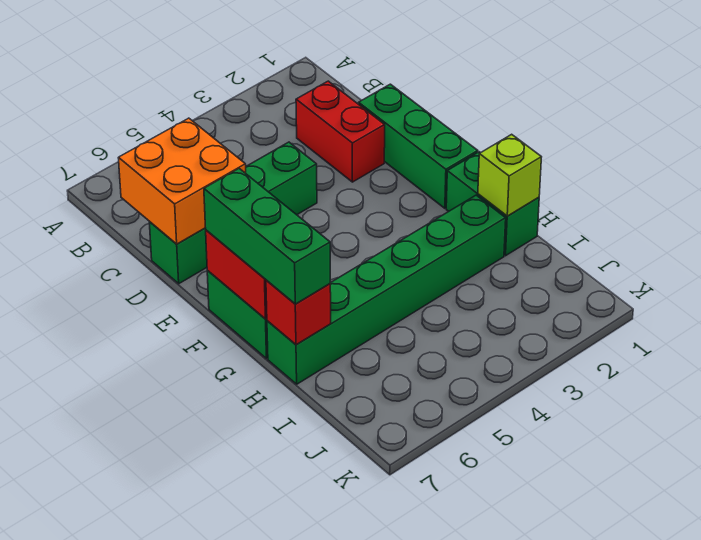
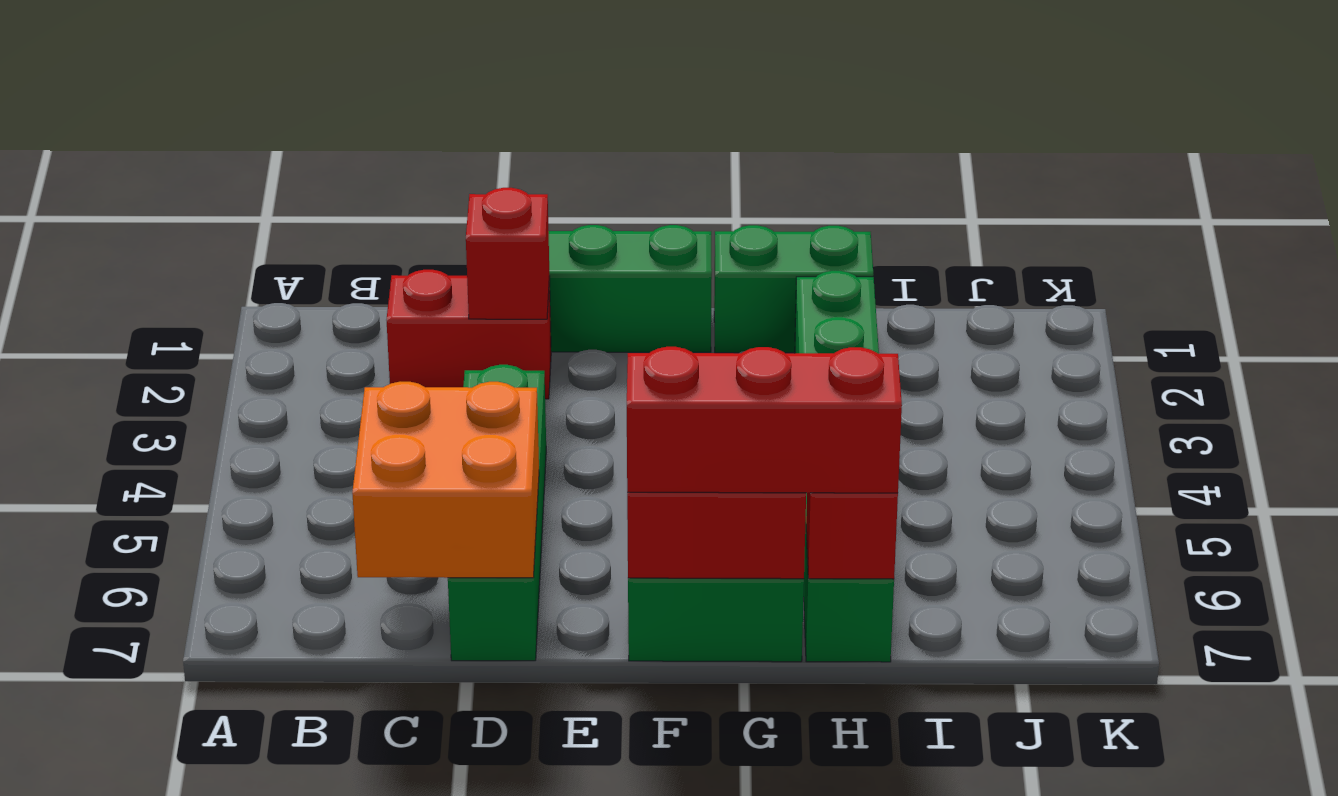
none -> red brick D2 level 2
green brick F7:H7 level 3 -> red brick F7:H7 level 3
lime brick H1 level 2 -> none

